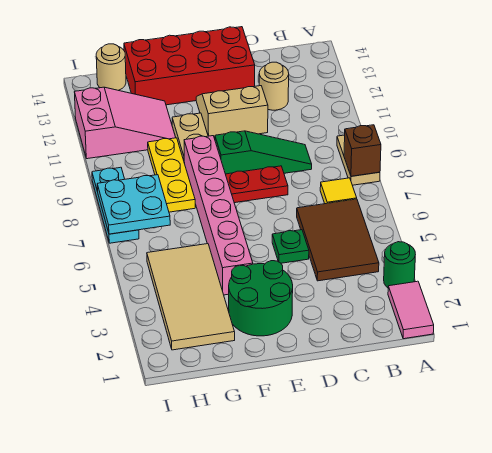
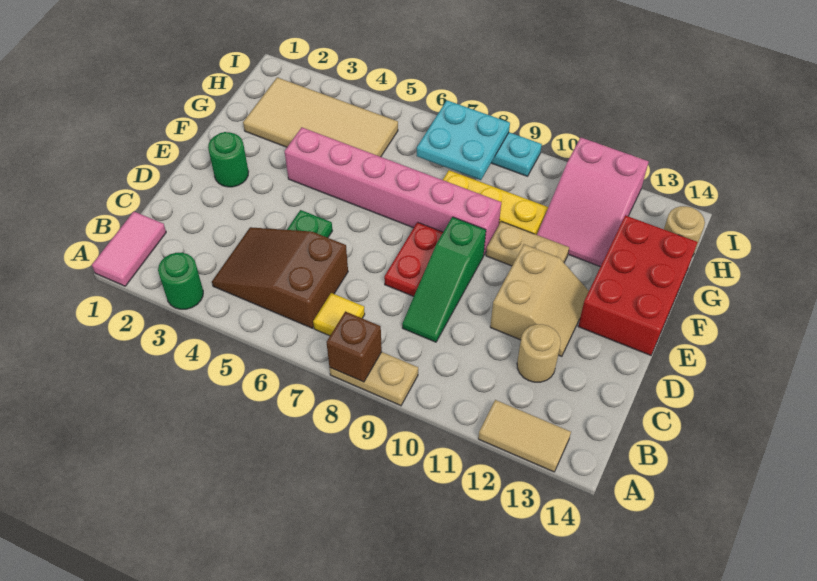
pink tile A1:A2 level 1 -> pink tile A1:B1 level 1
none -> tan tile A12:A13 level 1
brown tile B4:C6 level 1 -> brown slope B4:C6 level 1 top 6
red brick D13:G14 level 1 -> red brick E13:G14 level 1
green round brick E2:F3 level 1 -> green round brick E2 level 1

